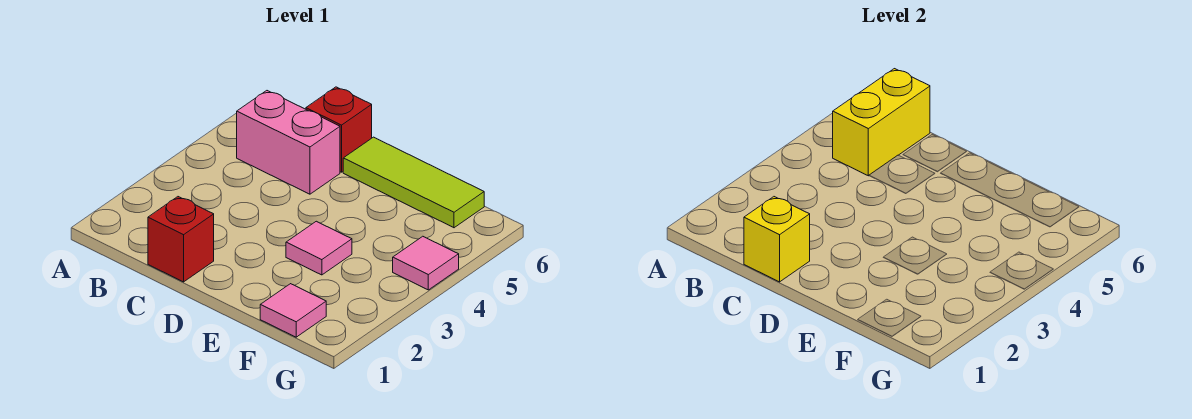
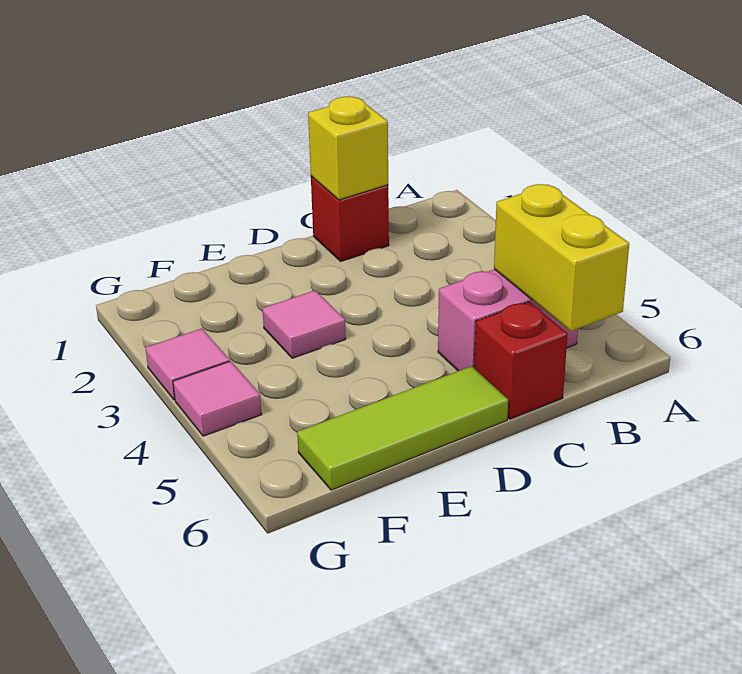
pink tile F1 level 1 -> pink tile G3 level 1

